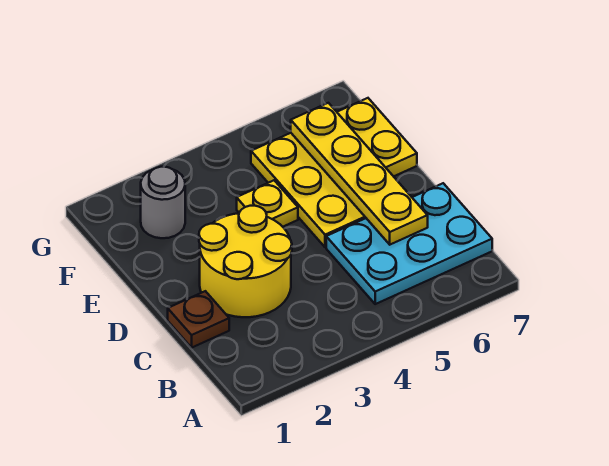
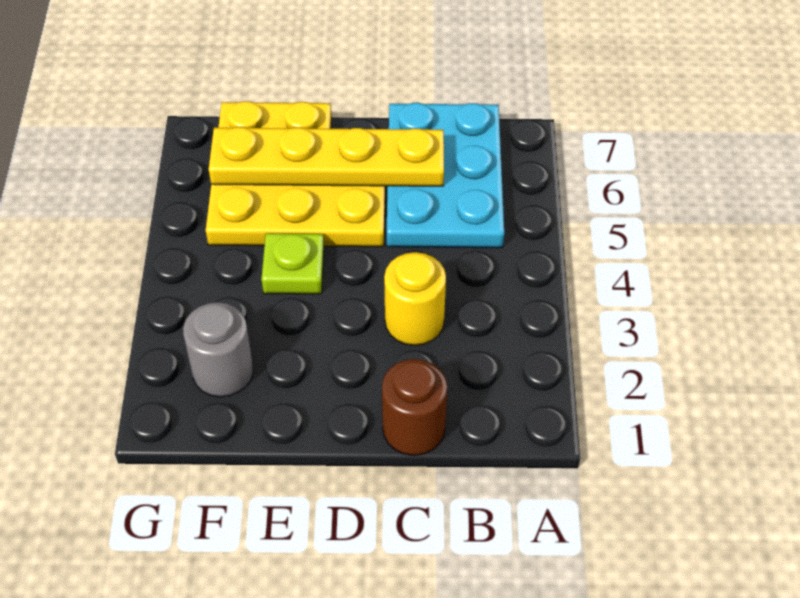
brown plate C1 level 1 -> brown round brick C1 level 1
yellow round brick C2:D3 level 1 -> yellow round brick C3 level 1
yellow plate E4 level 1 -> lime plate E4 level 1

